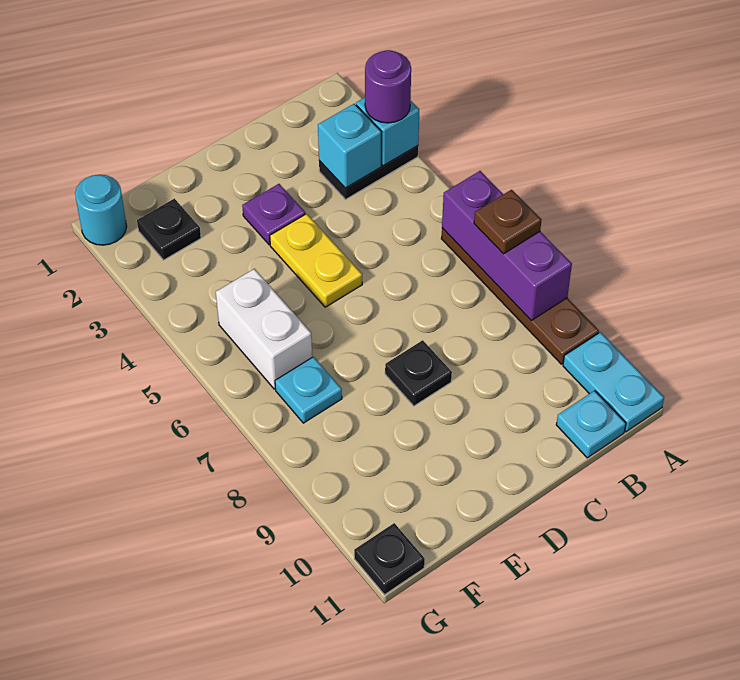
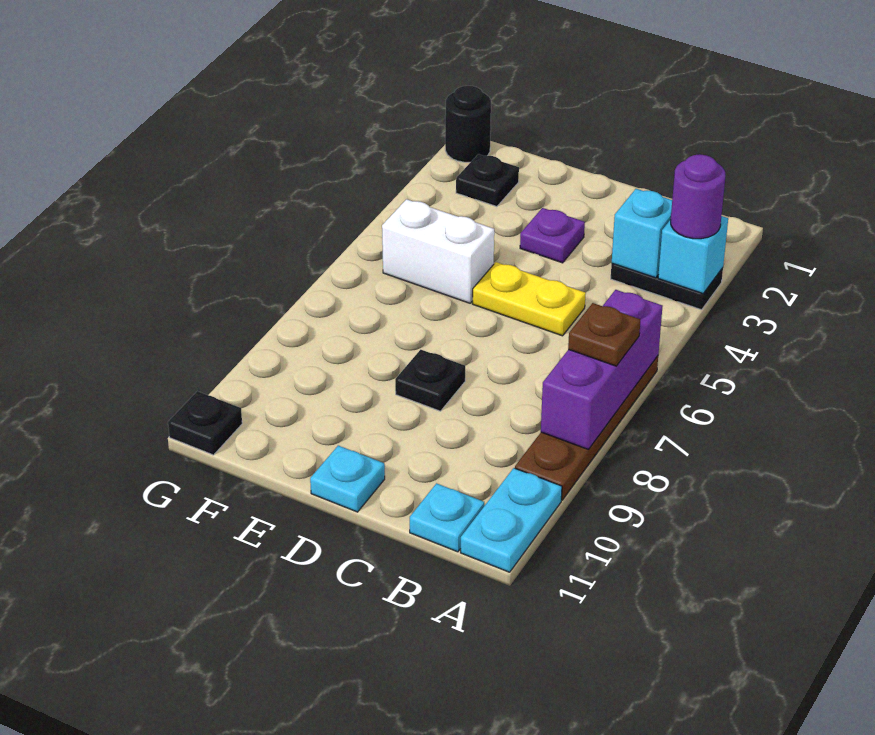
yellow plate D4:D5 level 1 -> yellow plate C5:D5 level 1
white brick F5:F6 level 1 -> white brick E5:F5 level 1
cyan plate F7 level 1 -> cyan plate D11 level 1
cyan round brick G1 level 1 -> black round brick G1 level 1

